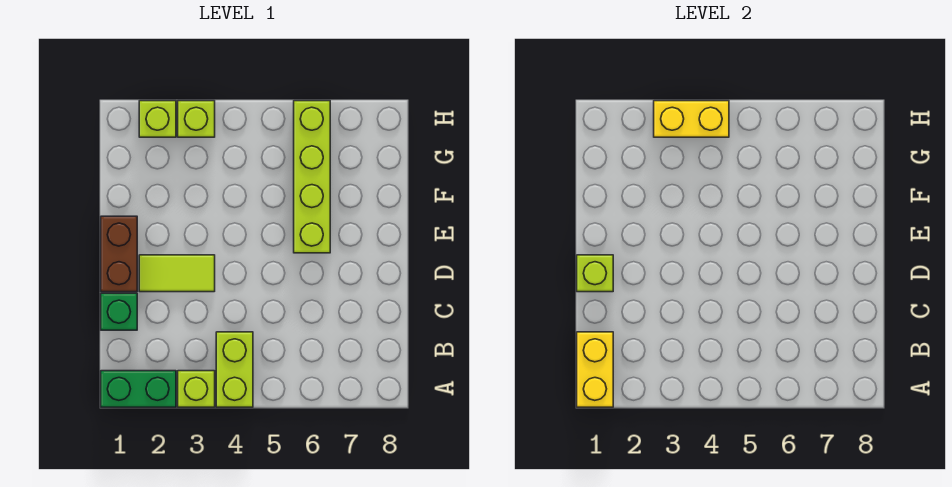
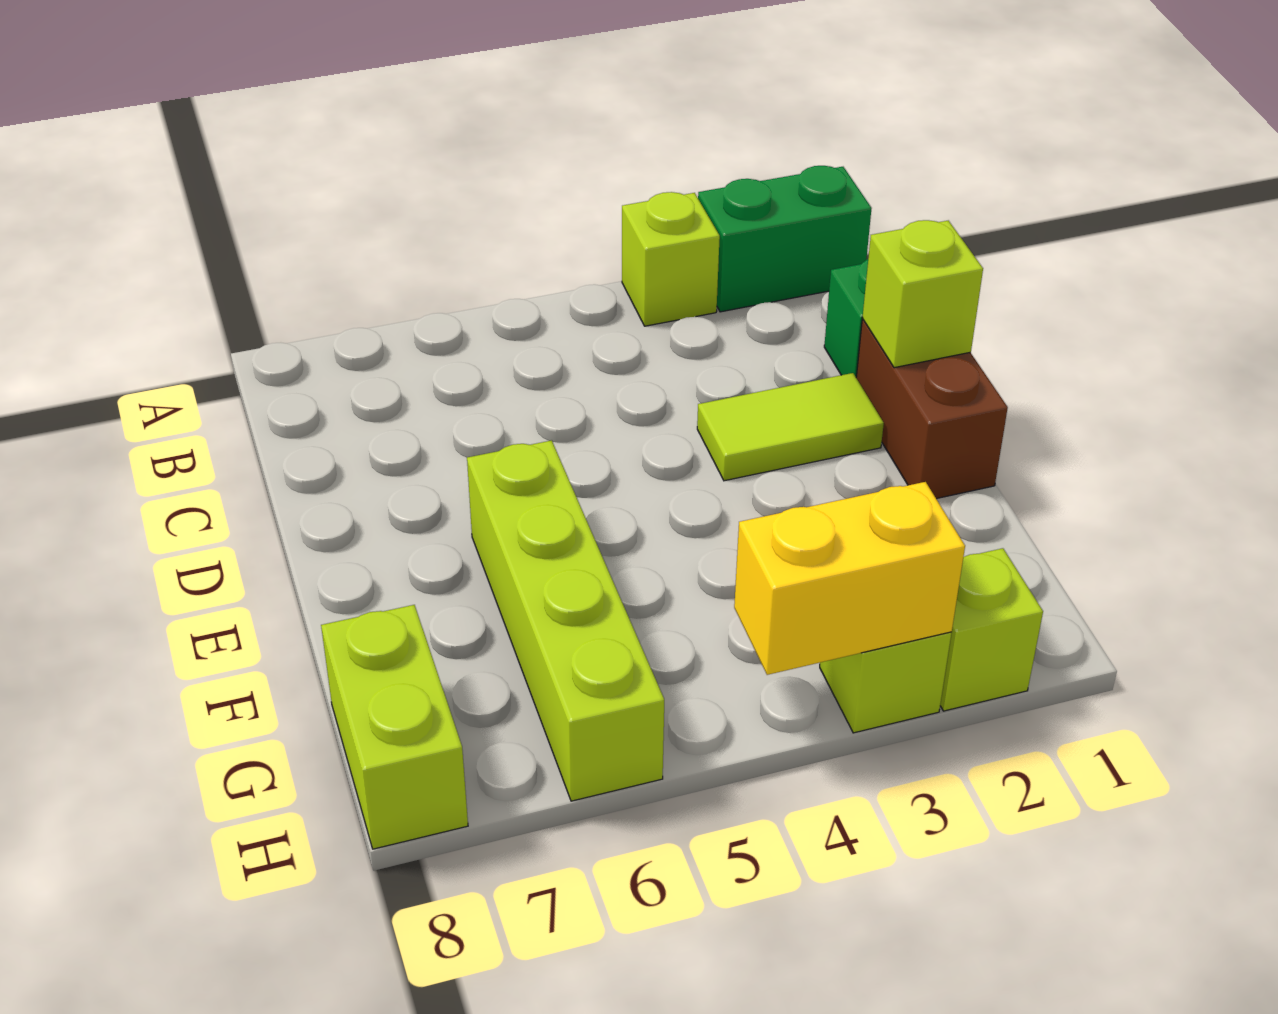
yellow brick A1:B1 level 2 -> none
lime brick A4:B4 level 1 -> lime brick G8:H8 level 1

